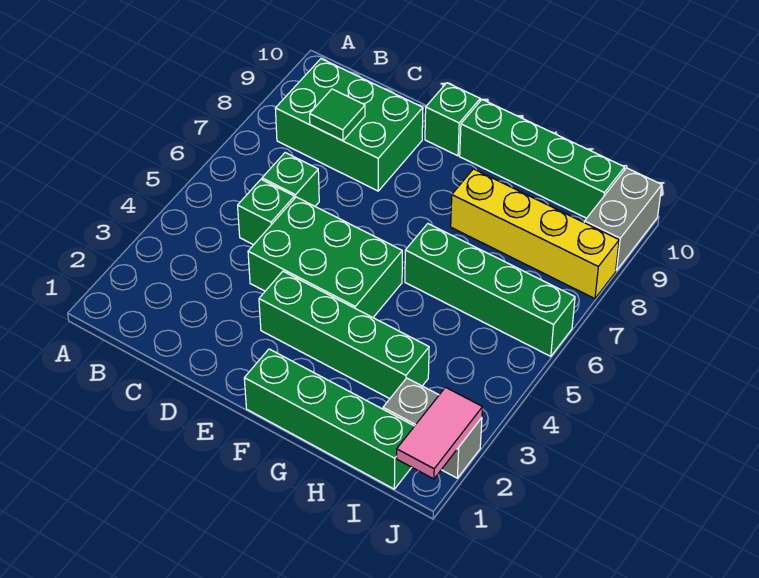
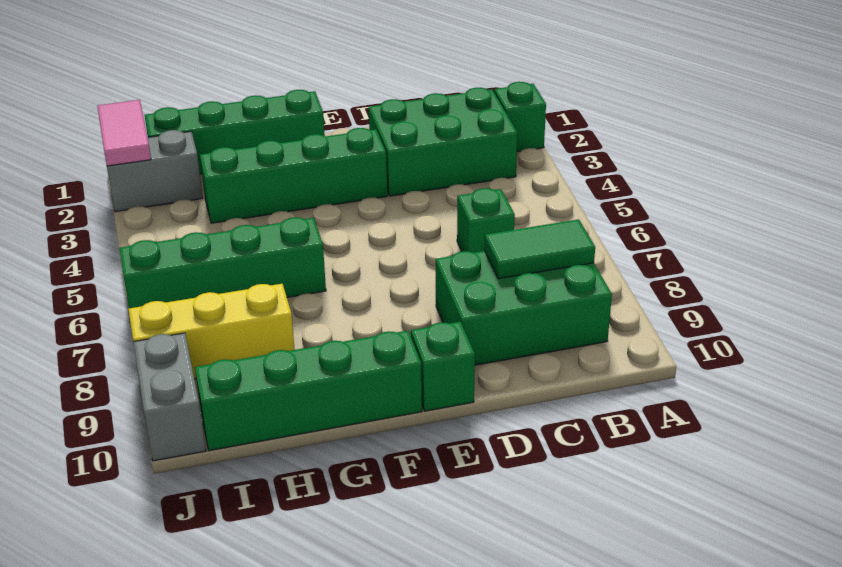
green brick C5 level 1 -> green brick A2 level 1
green tile C8 level 2 -> green tile B8:C8 level 2
green brick D4:F5 level 1 -> green brick B2:D3 level 1
yellow brick G8:J8 level 1 -> yellow brick H8:J8 level 1

